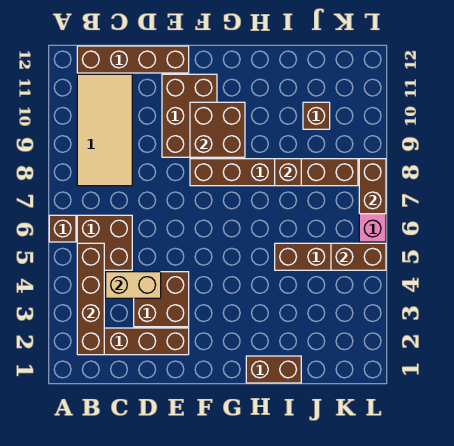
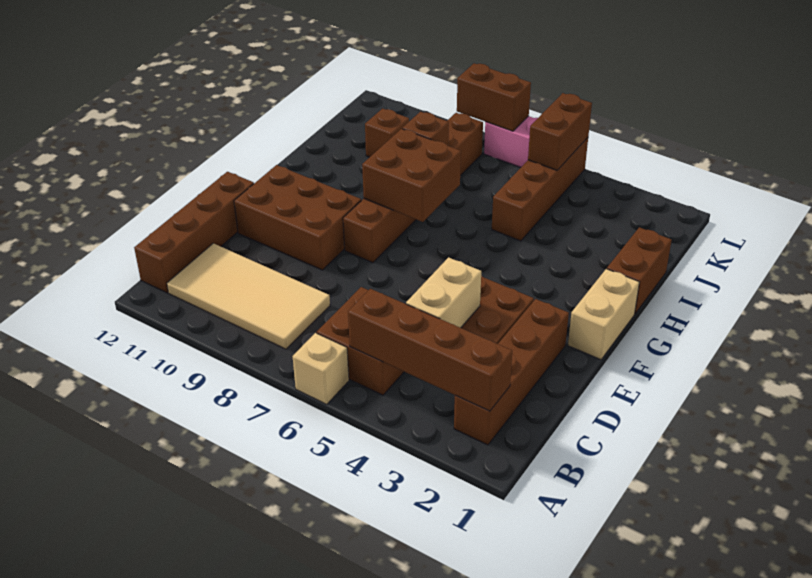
brown brick A6 level 1 -> tan brick A6 level 1
none -> tan brick F1:G1 level 1
brown brick F9:G10 level 2 -> brown brick G7:H8 level 2

